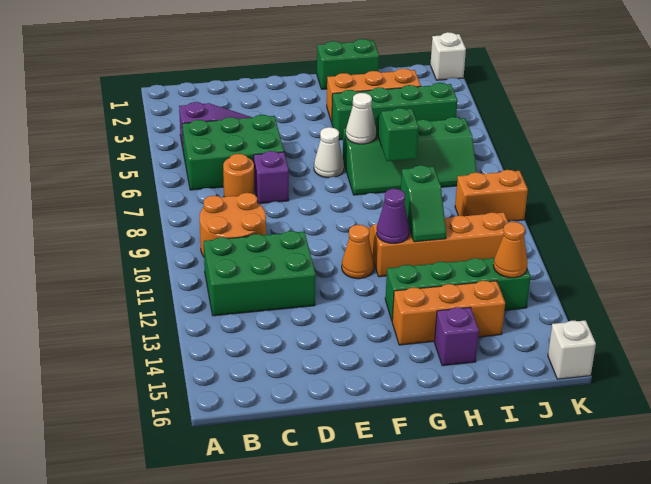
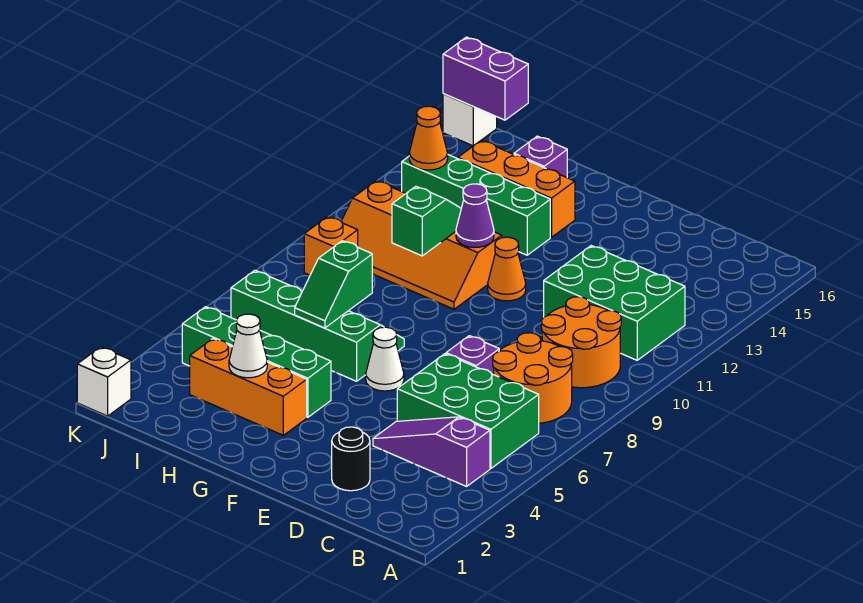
orange round brick C7 level 1 -> orange round brick B7:C8 level 1
none -> black round brick D2 level 1
green brick G1:H1 level 1 -> none
white cone G6 level 2 -> white cone H3 level 2
orange brick J9:K9 level 1 -> orange brick J9 level 1
none -> purple brick J16:K16 level 2

